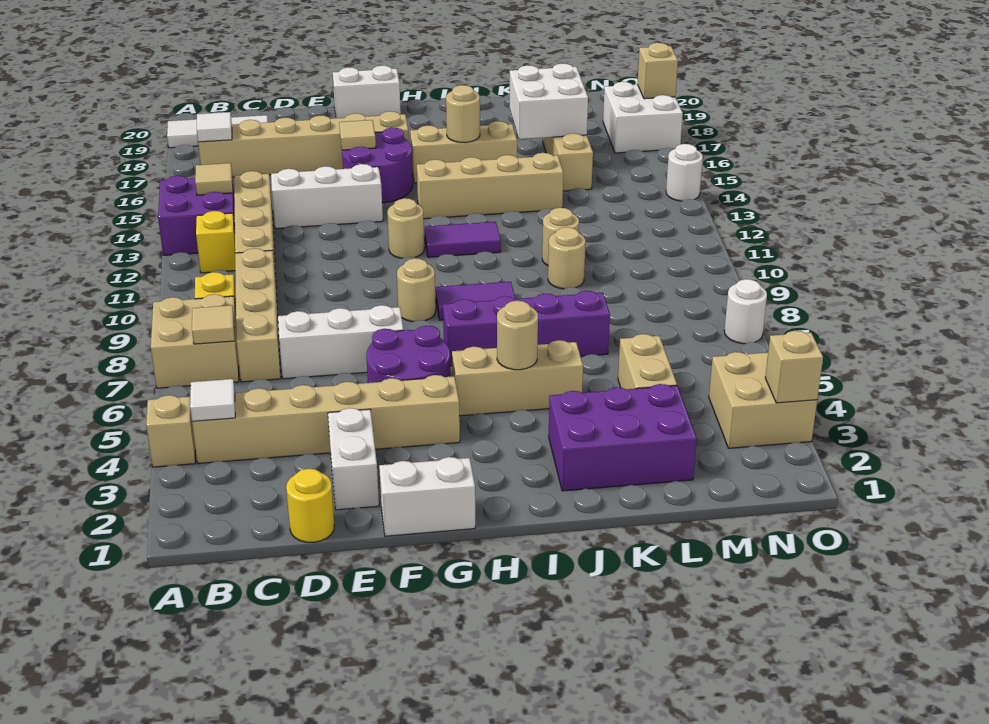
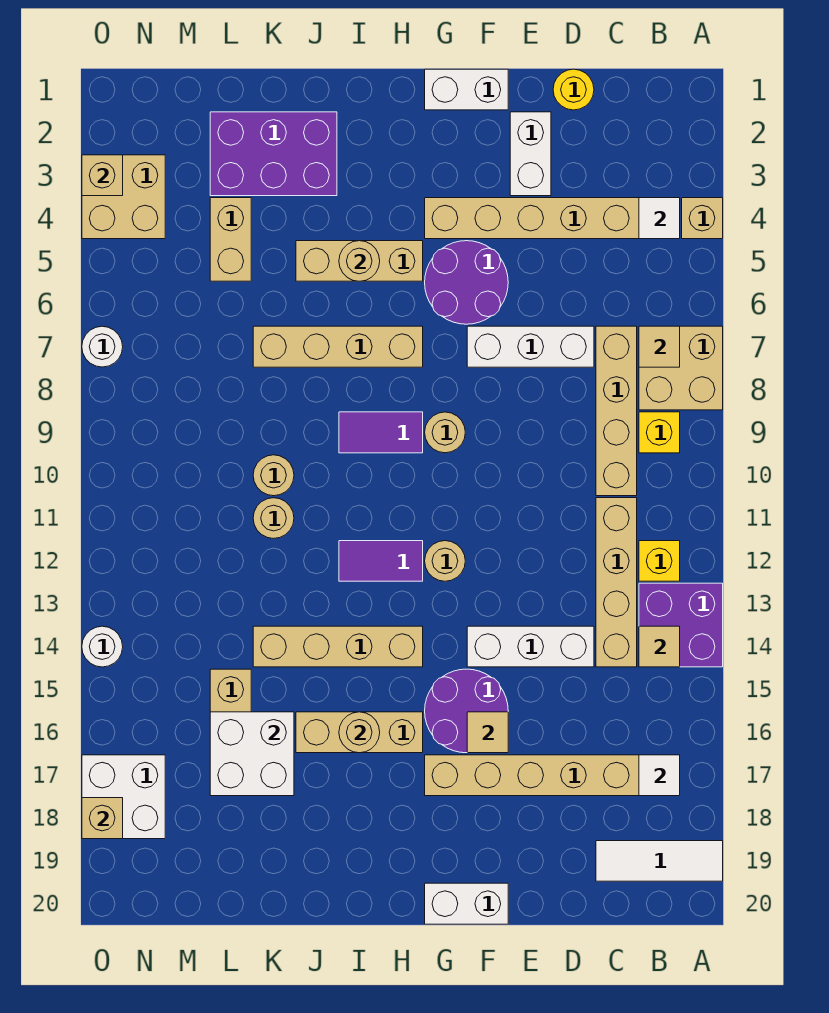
purple brick H7:K7 level 1 -> tan brick H7:K7 level 1

